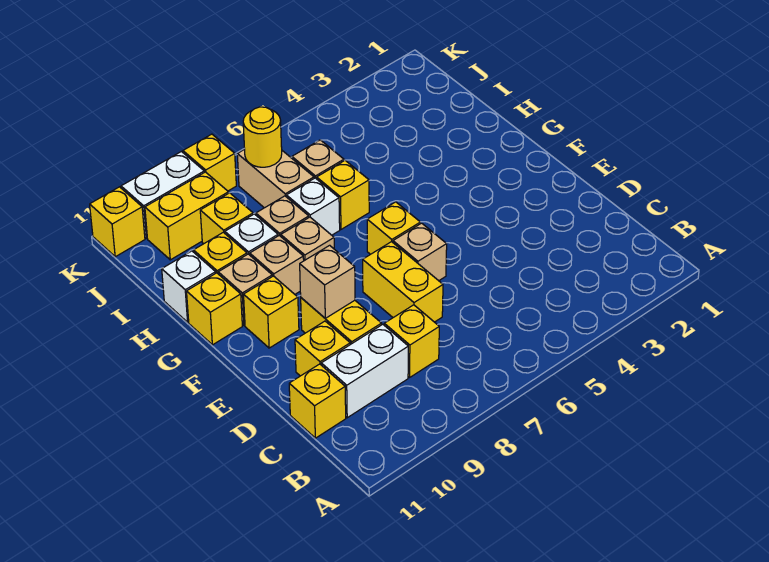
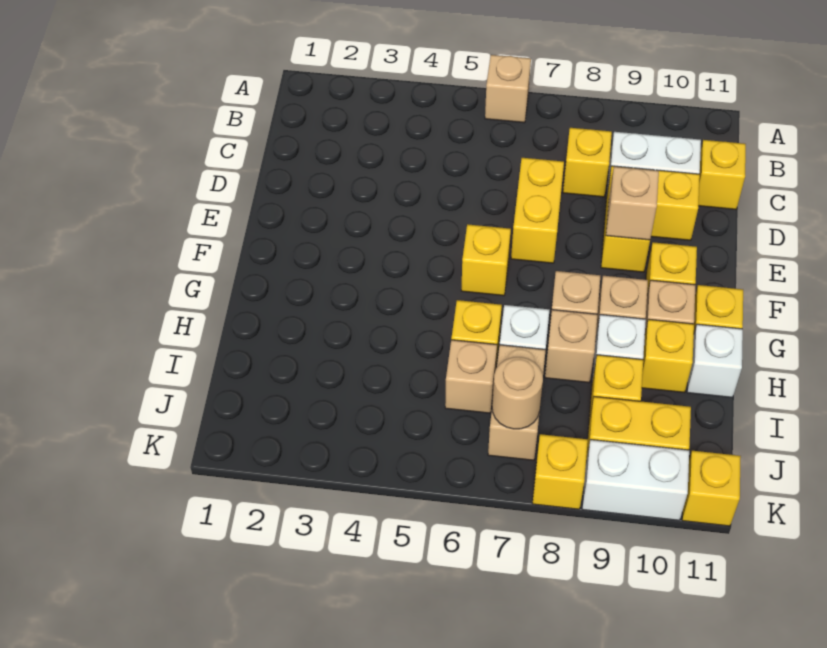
tan brick E6 level 1 -> tan brick A6 level 1
yellow round brick J7 level 2 -> tan round brick J7 level 2

